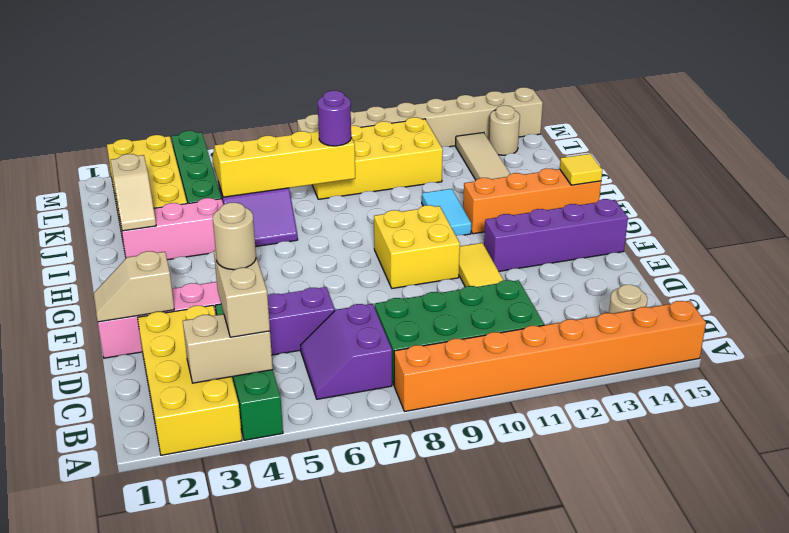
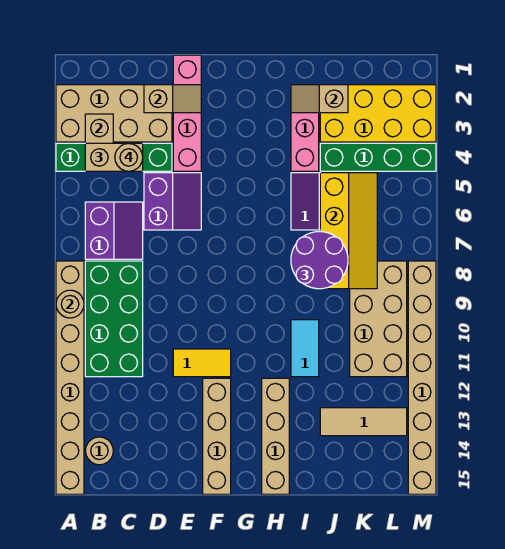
yellow brick A2:D3 level 1 -> tan brick A2:D3 level 1
orange brick A8:A15 level 1 -> tan brick A8:A15 level 1
purple slope B6:C7 level 1 top 7 -> purple slope B6:C7 level 1 top B
tan slope E1:E2 level 2 top 2 -> tan slope D2:E2 level 2 top D
yellow brick F9:G10 level 1 -> none
purple brick F12:F15 level 1 -> tan brick F12:F15 level 1
cyan tile H11:I11 level 1 -> cyan tile I10:I11 level 1
orange brick H12:H15 level 1 -> tan brick H12:H15 level 1
yellow tile H15 level 2 -> none
purple round brick J8 level 3 -> purple round brick I7:J8 level 3
yellow brick K8:L11 level 1 -> tan brick K8:L11 level 1
tan round brick L14 level 1 -> tan round brick A9 level 2

